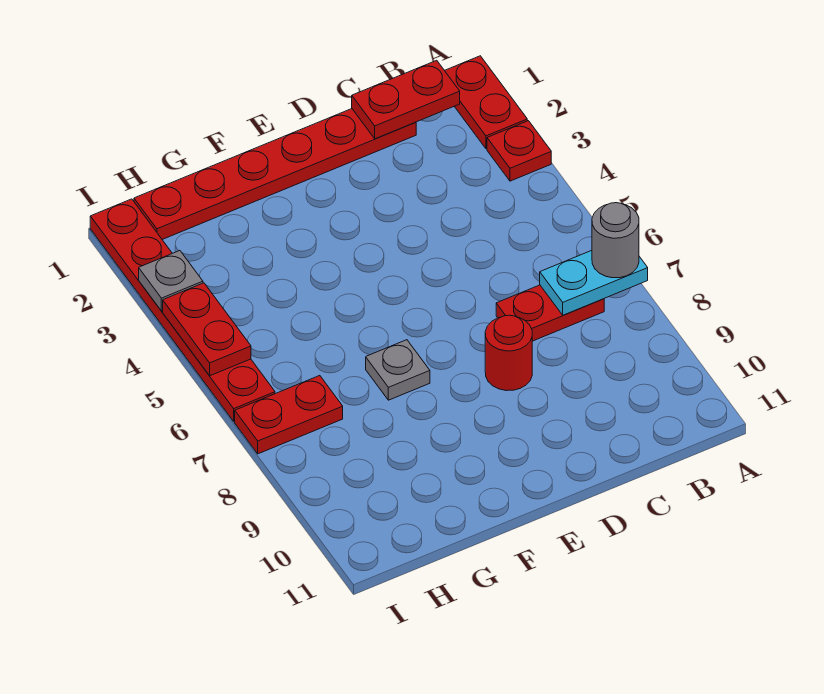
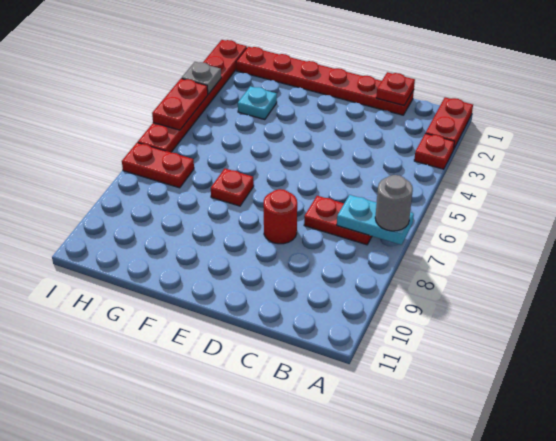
red plate B1:C1 level 2 -> red plate C1 level 2
grey plate F7 level 1 -> red plate F7 level 1
none -> cyan plate G3 level 1

